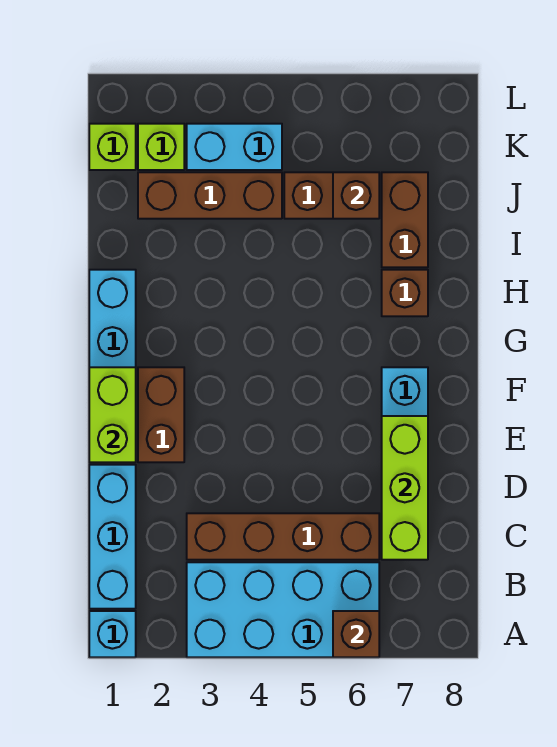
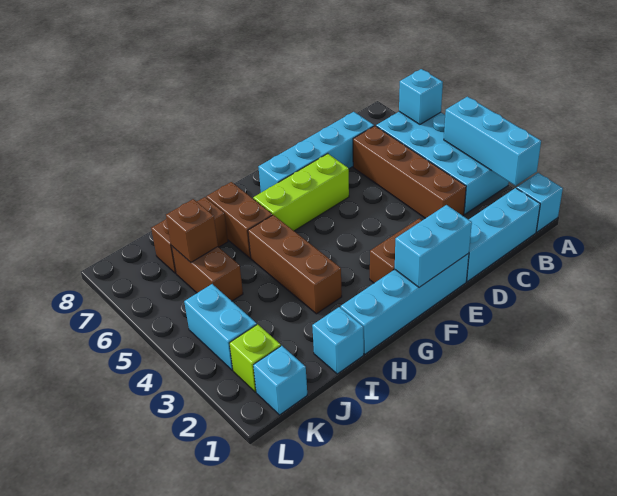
none -> cyan brick A2:A4 level 2
brown brick A6 level 2 -> cyan brick A6 level 2
lime brick C7:E7 level 2 -> lime brick E6:G6 level 1
lime brick E1:F1 level 2 -> cyan brick E1:F1 level 2
brown brick H7 level 1 -> brown brick H6:H7 level 1
none -> cyan brick I1 level 1
brown brick J2:J4 level 1 -> brown brick H3:H5 level 1
lime brick K1 level 1 -> cyan brick K1 level 1

